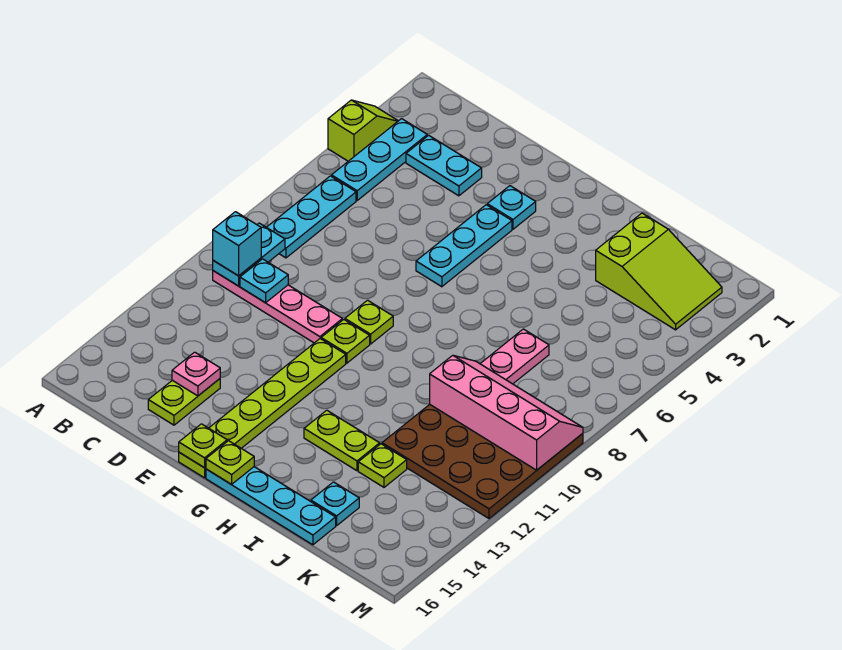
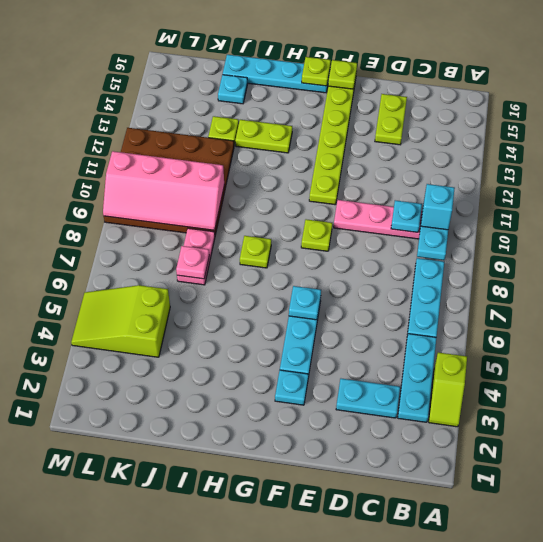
pink plate D14 level 2 -> pink plate J7 level 2
none -> cyan plate F6 level 2
lime plate F10 level 1 -> lime plate H8 level 1
lime slope J2:L3 level 1 top J -> lime slope K4:M5 level 1 top K

